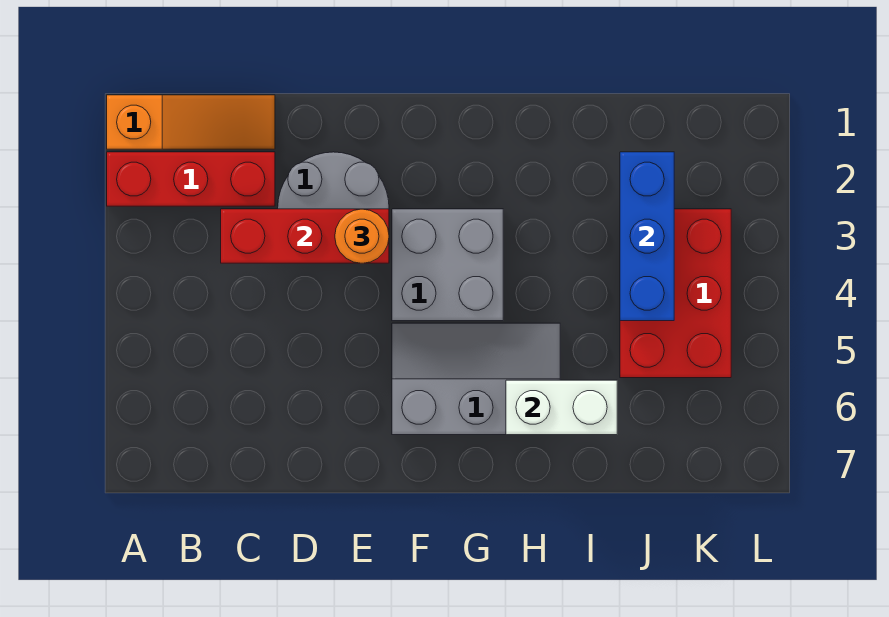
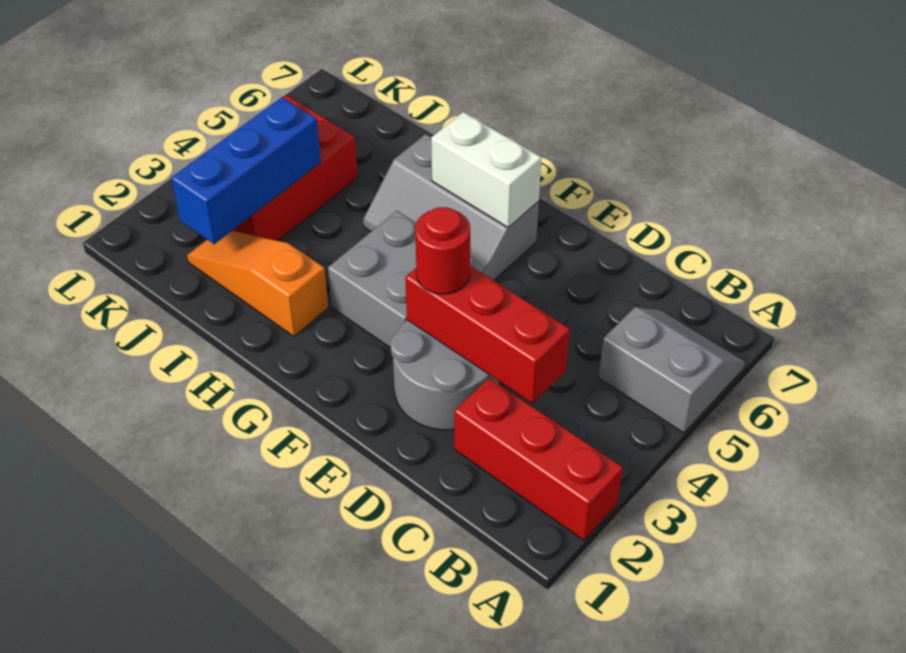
orange slope A1:C1 level 1 top A -> orange slope H2:J2 level 1 top H
none -> grey slope A5:B6 level 1 top 5
orange round brick E3 level 3 -> red round brick E3 level 3
white brick H6:I6 level 2 -> white brick F6:G6 level 2

